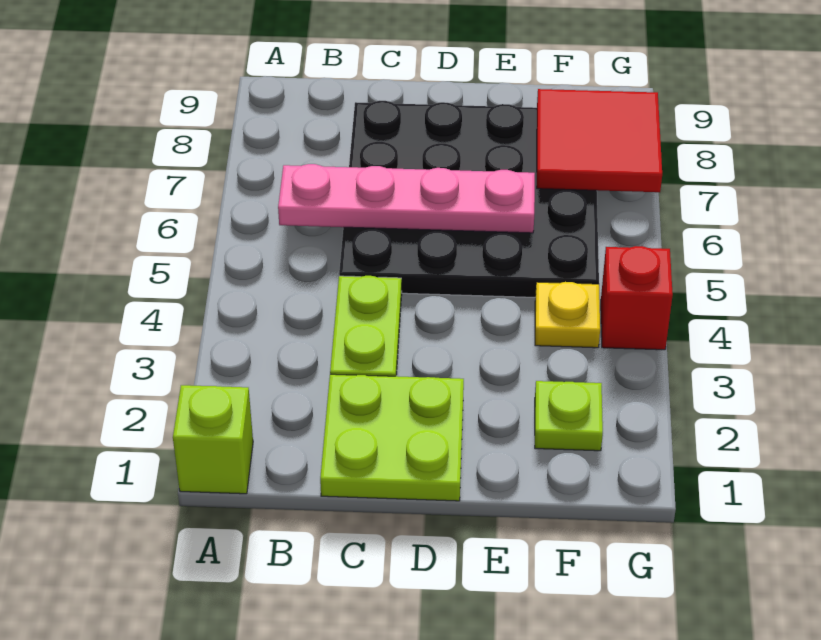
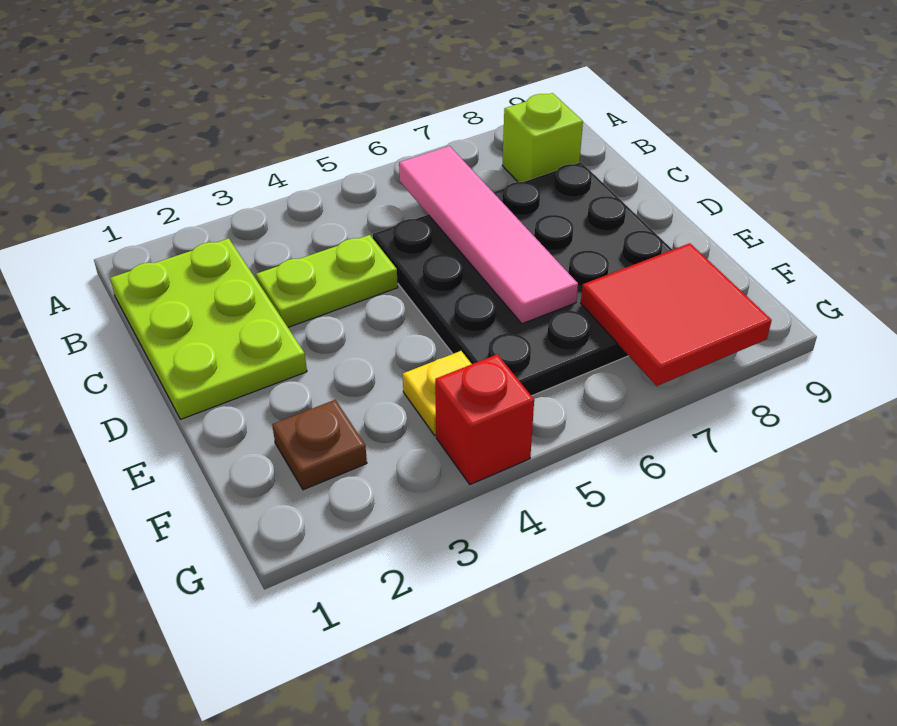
lime brick A1 level 1 -> lime brick B8 level 1
pink plate B6:E6 level 2 -> pink tile B6:E6 level 2
lime plate C1:D2 level 1 -> lime plate B1:D2 level 1
lime plate F2 level 1 -> brown plate F2 level 1

